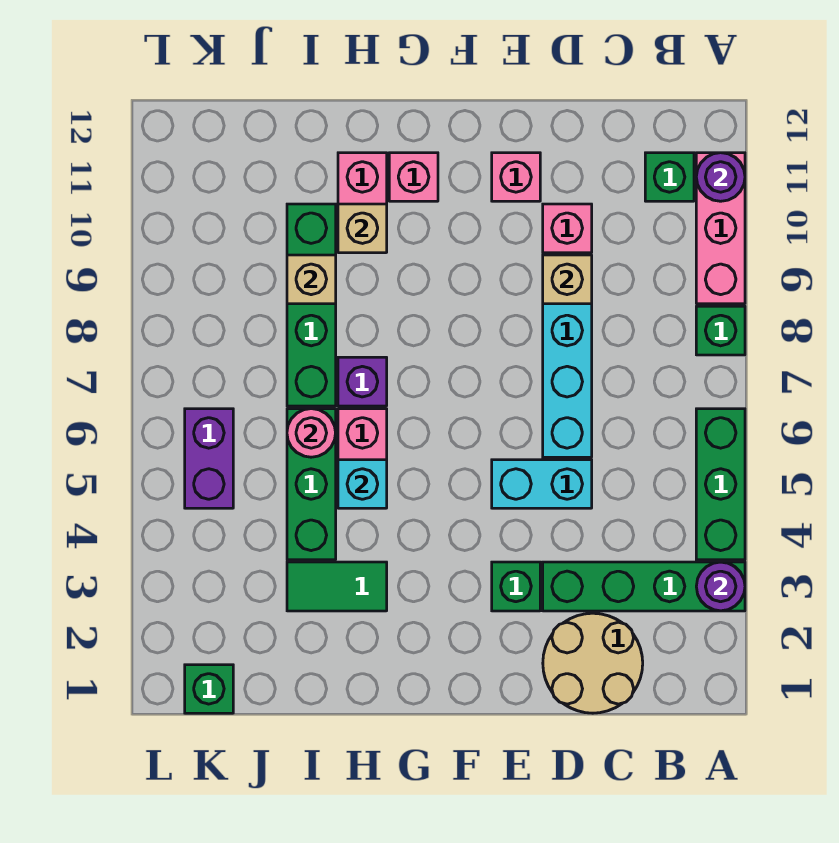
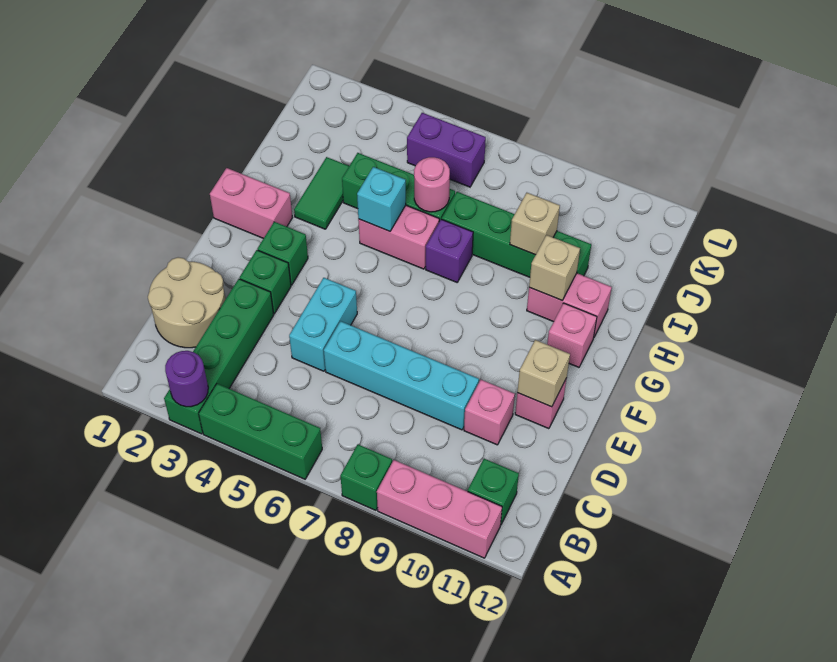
purple round brick A11 level 2 -> none
tan brick D9 level 2 -> tan brick E11 level 2
none -> pink brick G1:G2 level 1
green brick K1 level 1 -> green brick F3 level 1

